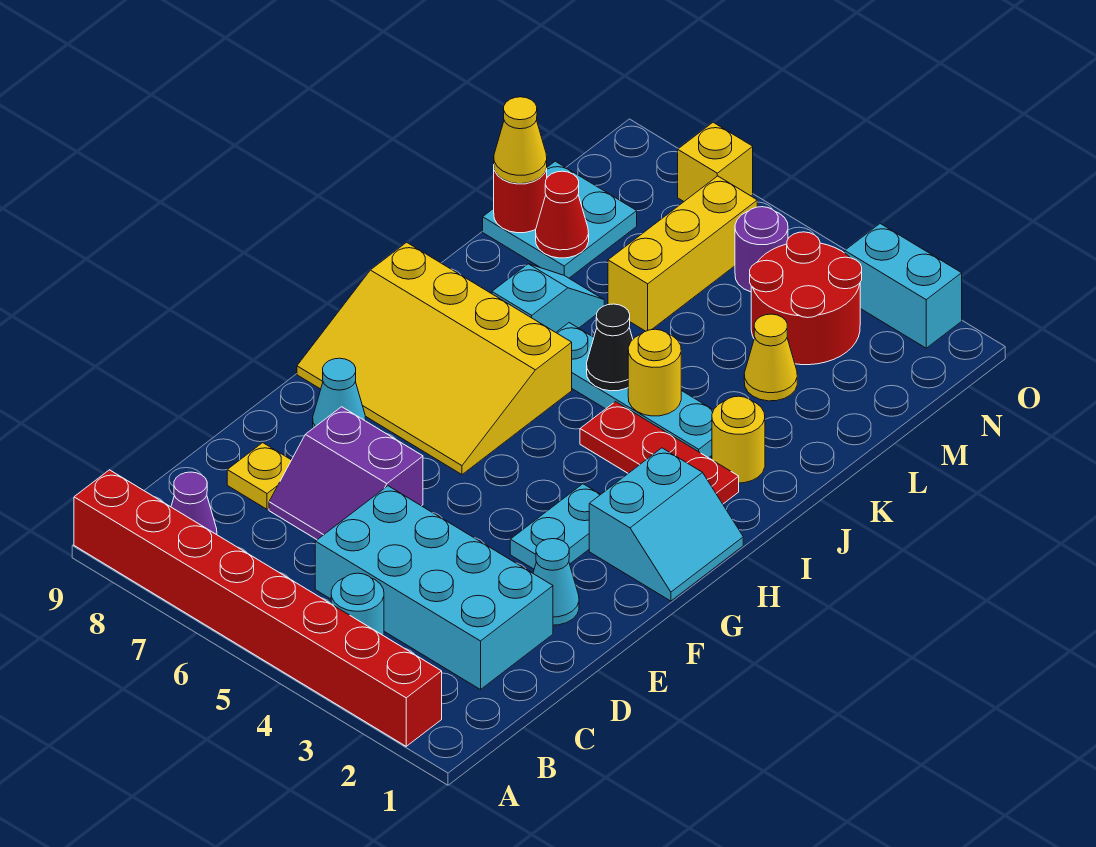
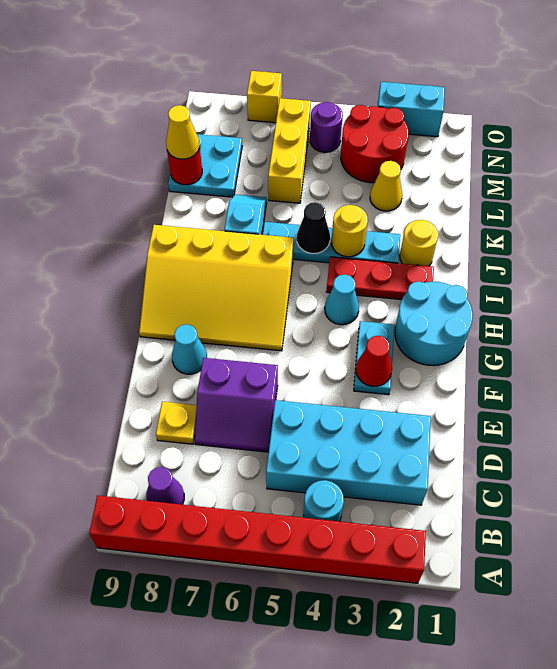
cyan cone E2 level 1 -> cyan cone H4 level 1
cyan slope G1:H2 level 1 top 2 -> cyan round brick G1:H2 level 1
red cone L8 level 2 -> red cone F3 level 2

